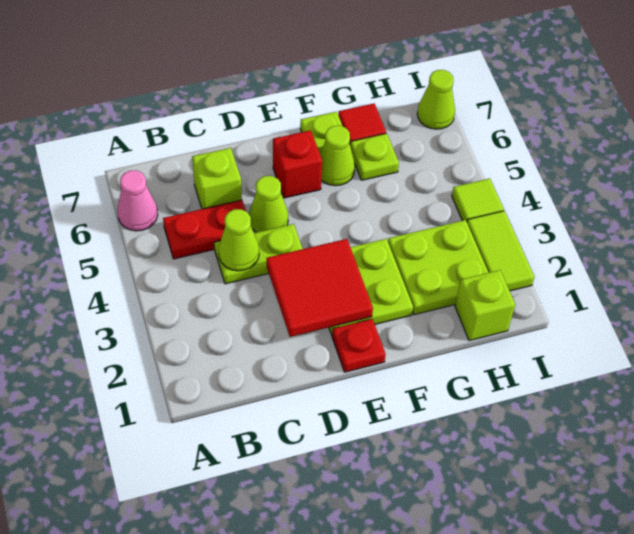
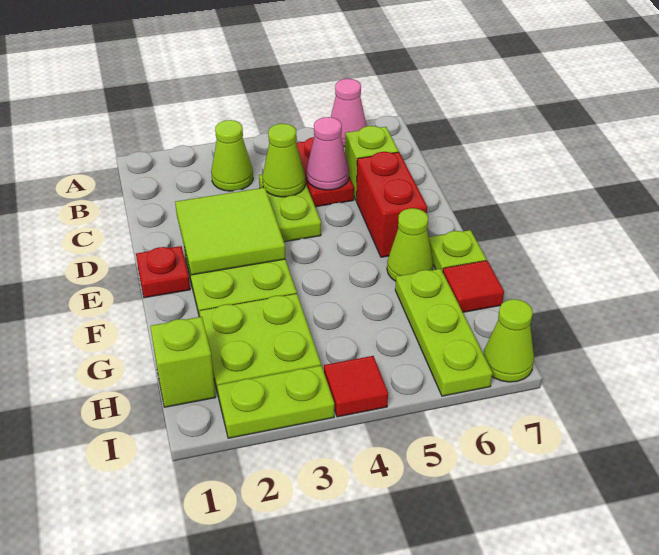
none -> pink cone C5 level 2
red tile D2:E3 level 2 -> lime tile D2:E3 level 2
lime cone D5 level 1 -> lime cone B3 level 1
red brick E6 level 1 -> red brick D6:E6 level 1
lime plate G6 level 1 -> lime plate G6:I6 level 1
lime tile I2:I3 level 1 -> lime plate I2:I3 level 1
lime tile I4 level 1 -> red tile I4 level 1

